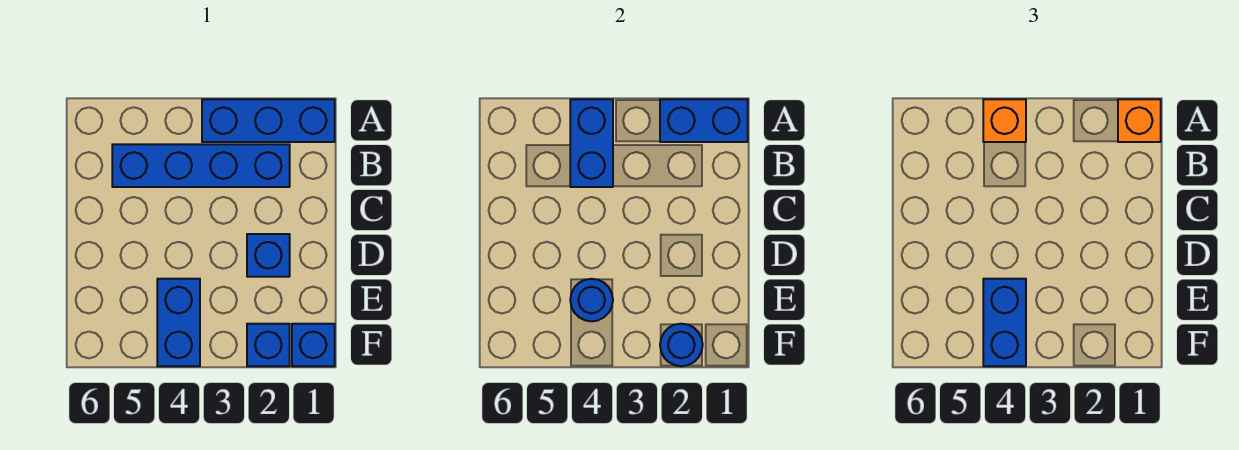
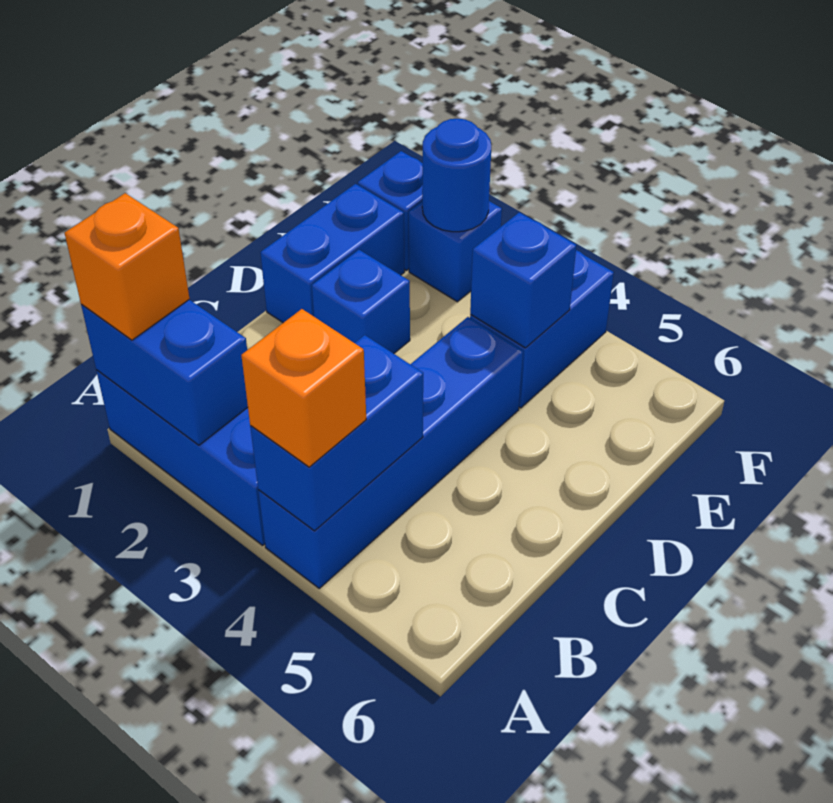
blue brick B2:B5 level 1 -> blue brick A4:D4 level 1
blue round brick E4 level 2 -> blue brick E4 level 2
blue brick E4:F4 level 3 -> blue brick D1:E1 level 1

